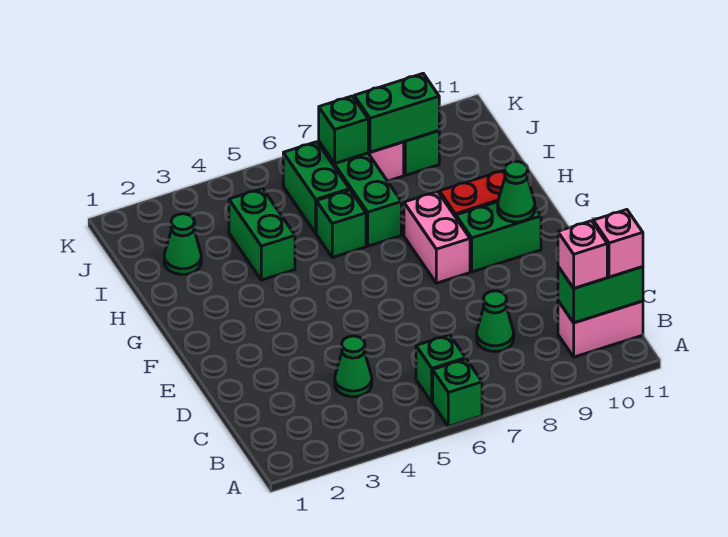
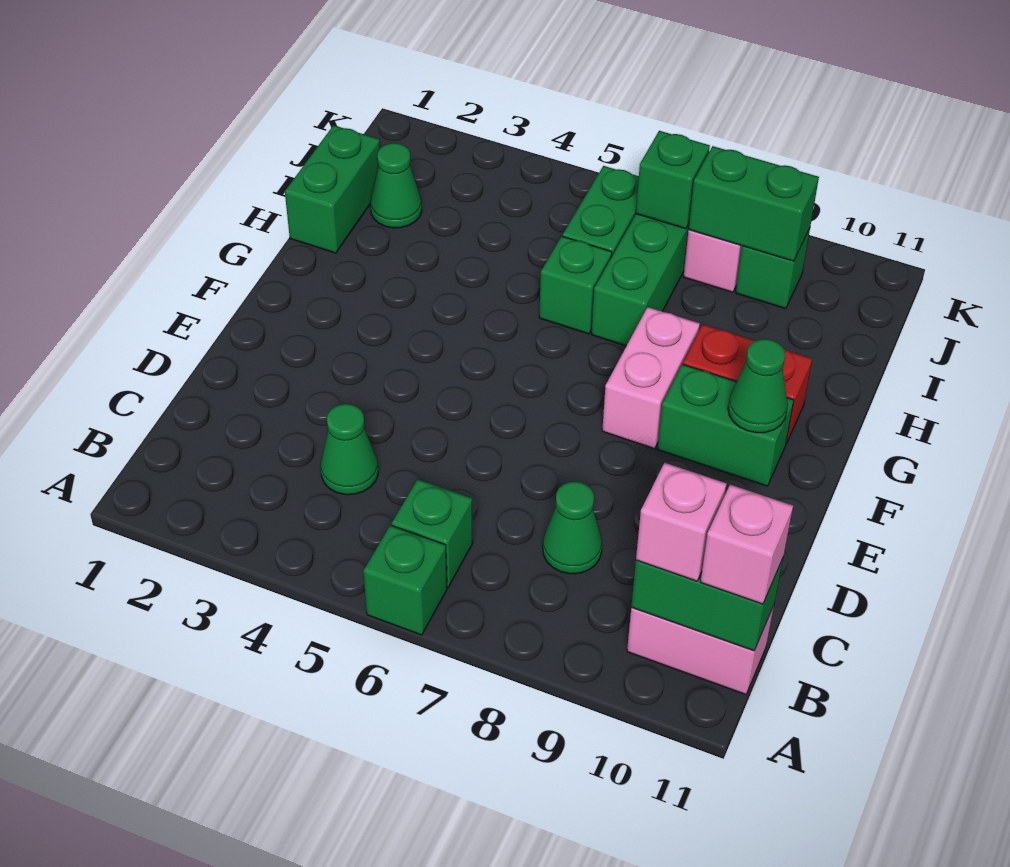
green brick H4:I4 level 1 -> green brick H1:I1 level 1

